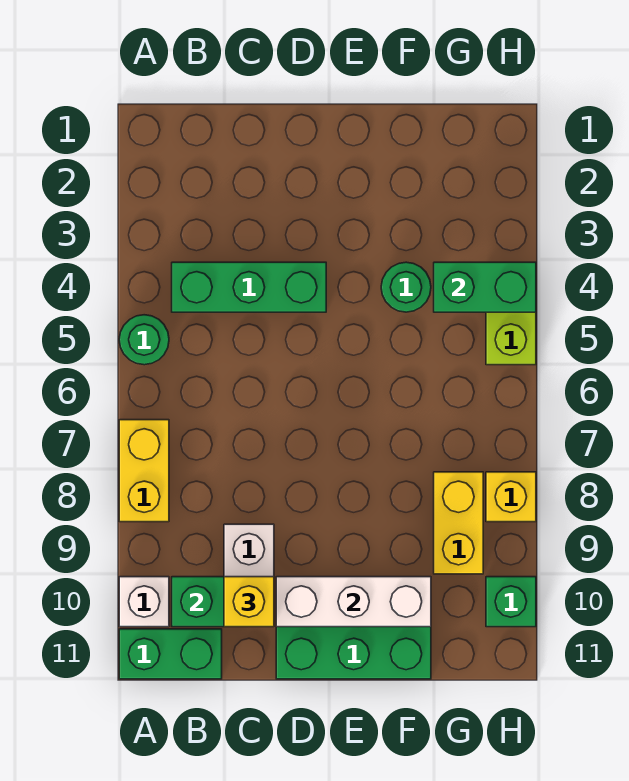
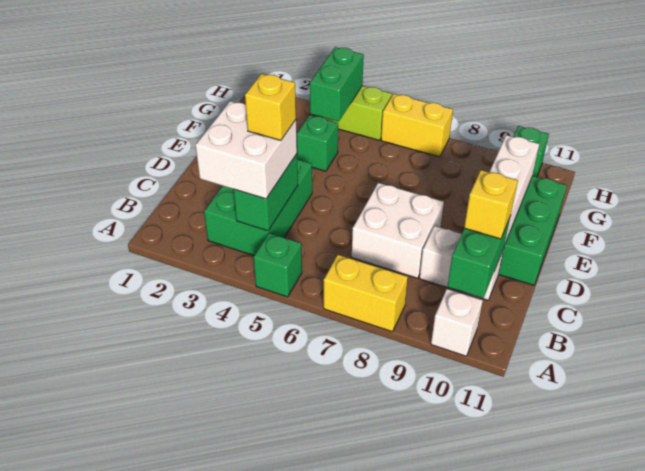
green round brick A5 level 1 -> green brick A5 level 1
green brick A11:B11 level 1 -> green brick B4:C4 level 2
none -> white brick B3:C4 level 3
green brick B4:D4 level 1 -> green brick B3:D4 level 1
none -> white brick C7:D8 level 1
green round brick F4 level 1 -> green brick F4 level 1
yellow brick G8:G9 level 1 -> yellow brick H6:H7 level 1
yellow brick H8 level 1 -> yellow brick C4 level 4

